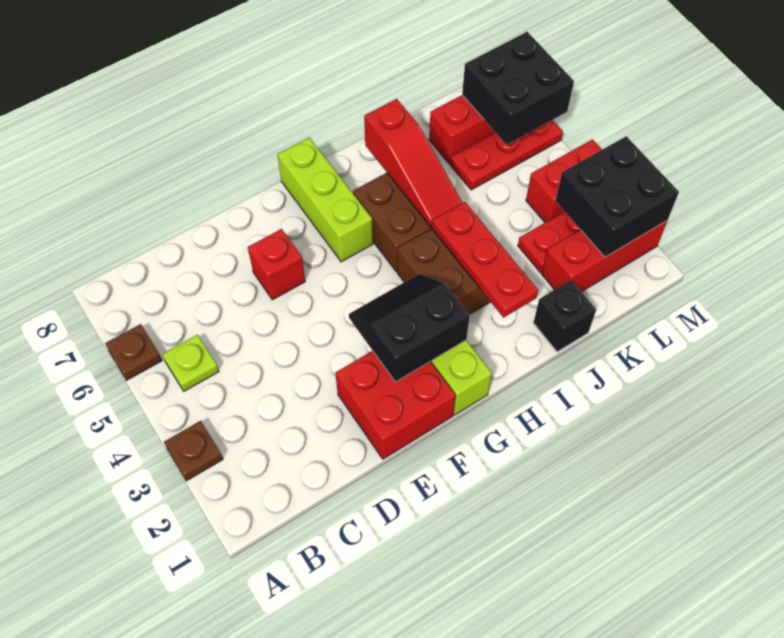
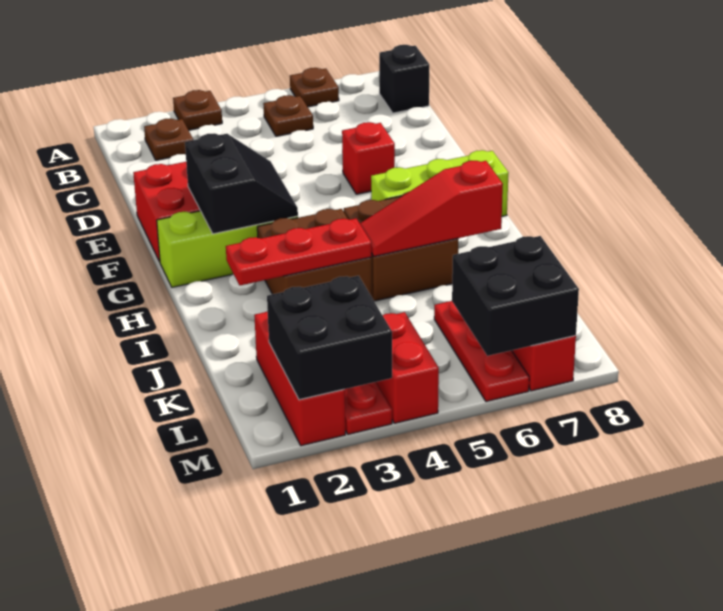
none -> brown plate B2 level 1
lime plate B5 level 1 -> brown plate B5 level 1
black brick J1 level 1 -> black brick B8 level 1

